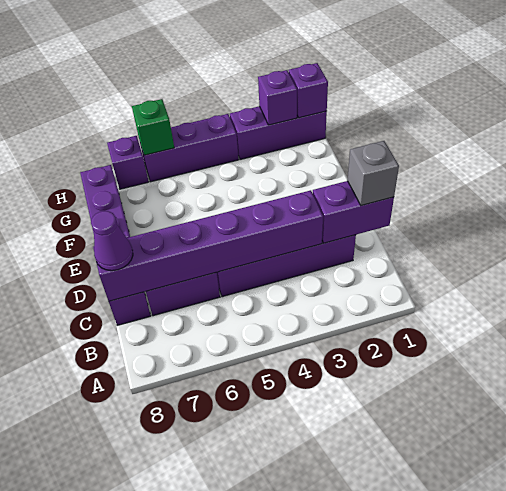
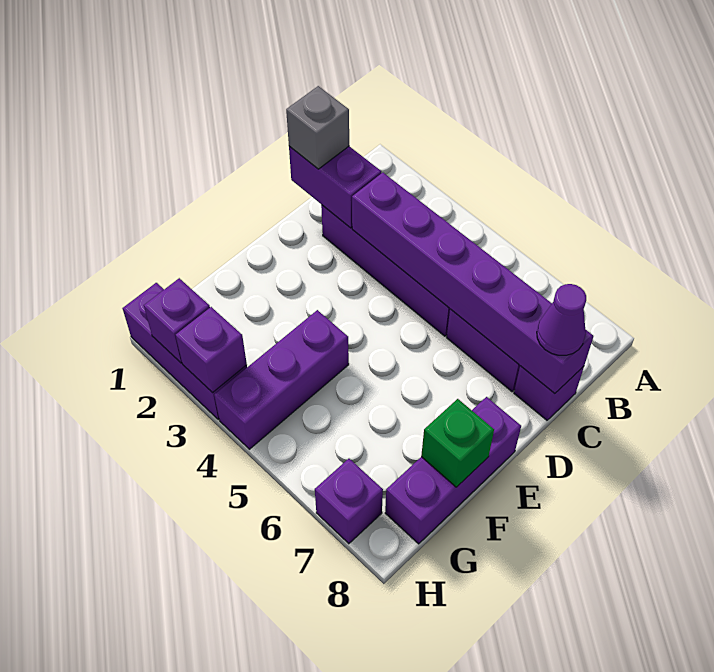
purple brick H1 level 2 -> purple brick H3 level 2
purple brick H4:H6 level 1 -> purple brick F4:H4 level 1
green brick H6 level 2 -> green brick F8 level 2

